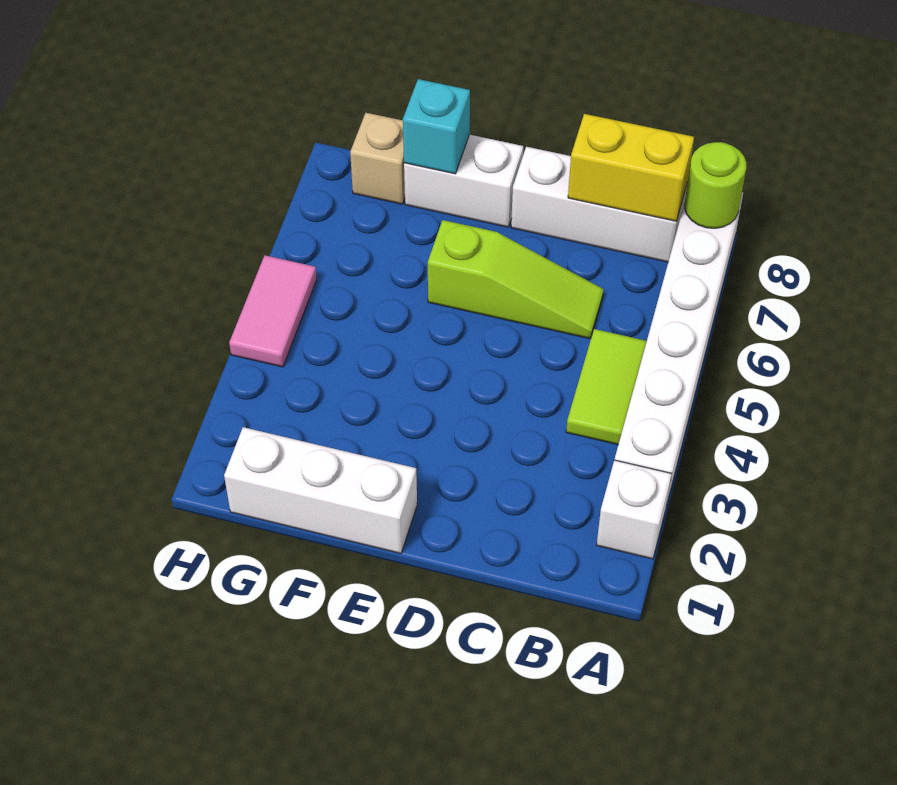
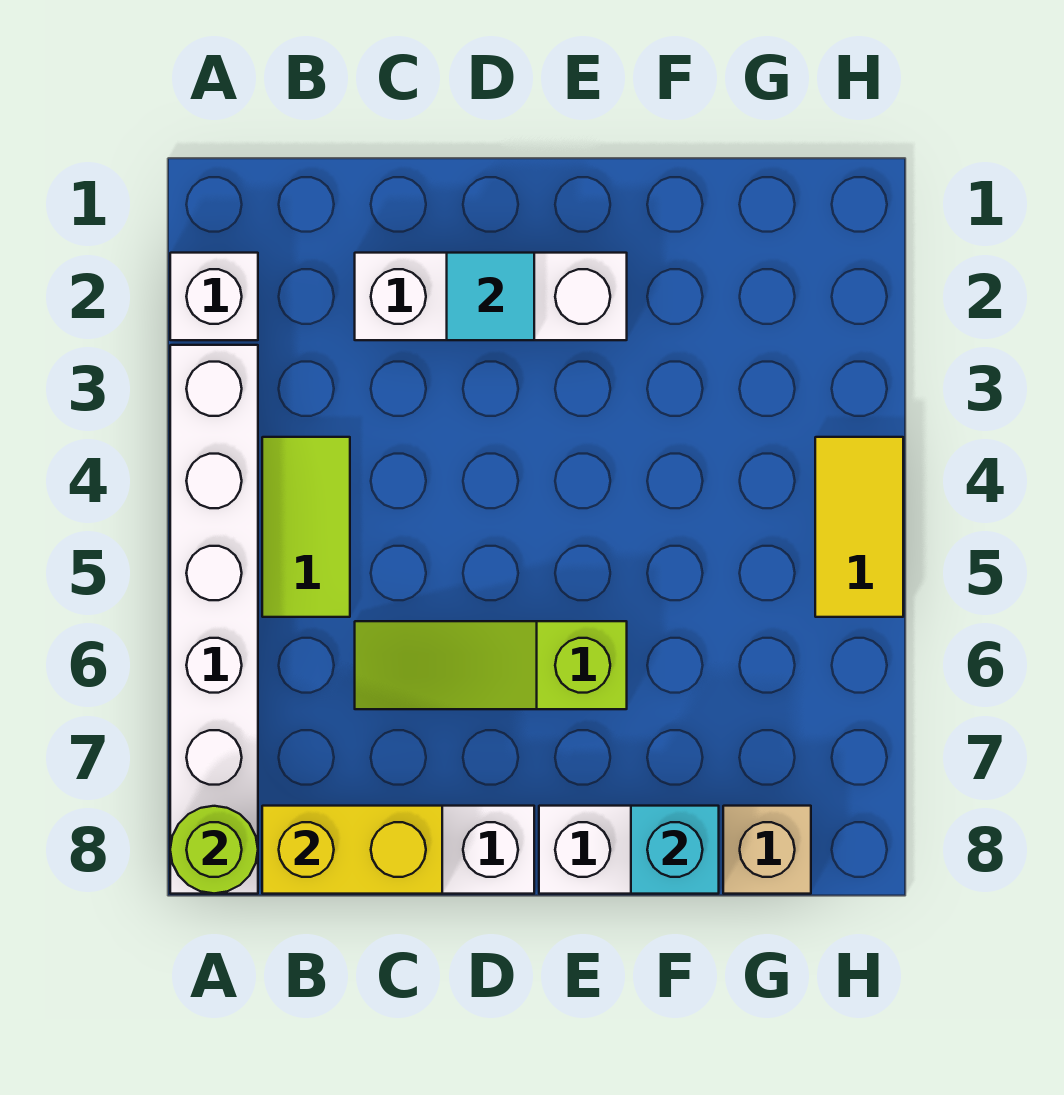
none -> cyan tile D2 level 2
white brick E1:G1 level 1 -> white brick C2:E2 level 1
pink tile H4:H5 level 1 -> yellow tile H4:H5 level 1

